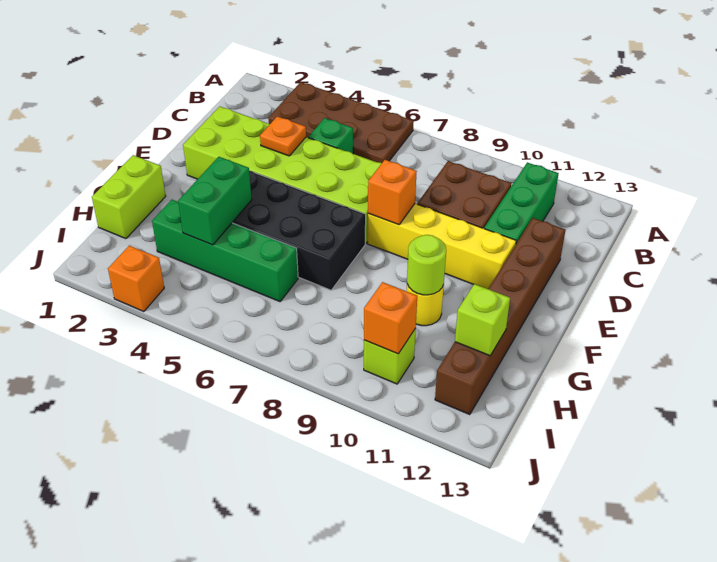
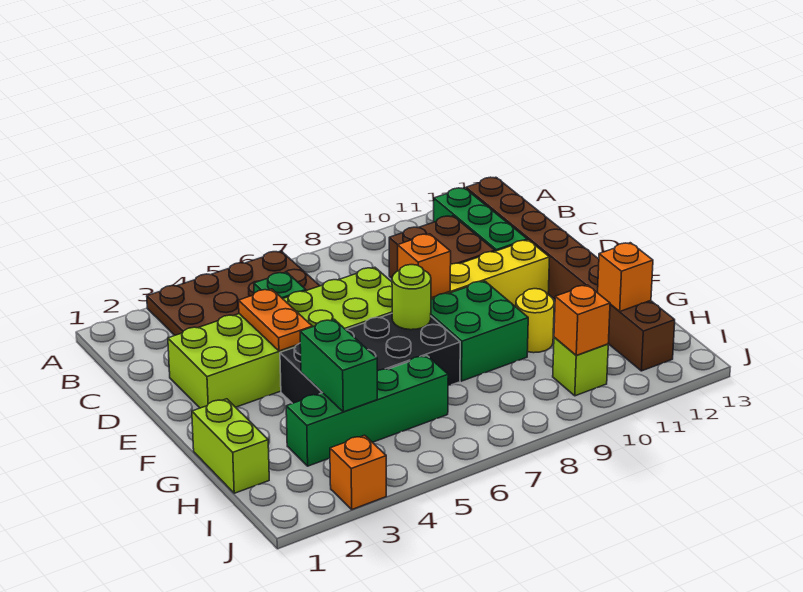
orange plate D4 level 2 -> orange plate D4:E4 level 2
brown brick D12:I12 level 1 -> brown brick B12:I12 level 1
none -> green brick F8:G9 level 1
lime round brick G10 level 2 -> lime round brick F7 level 2
lime brick H12 level 2 -> orange brick H12 level 2

